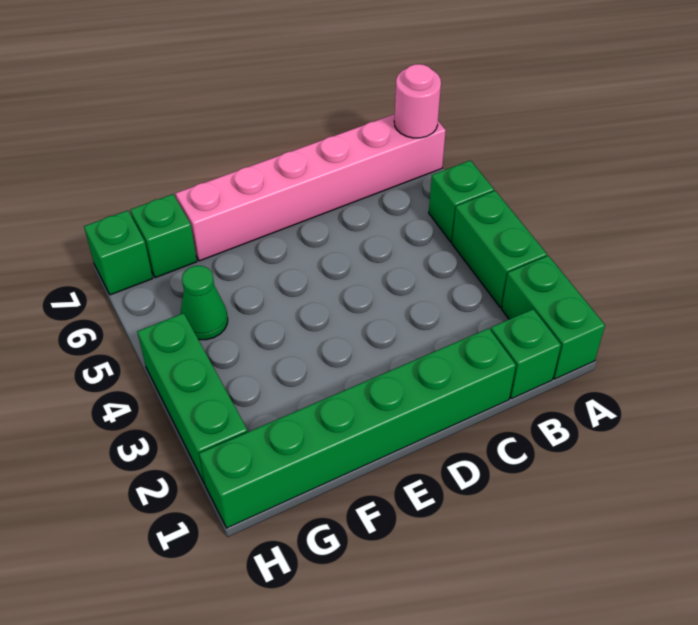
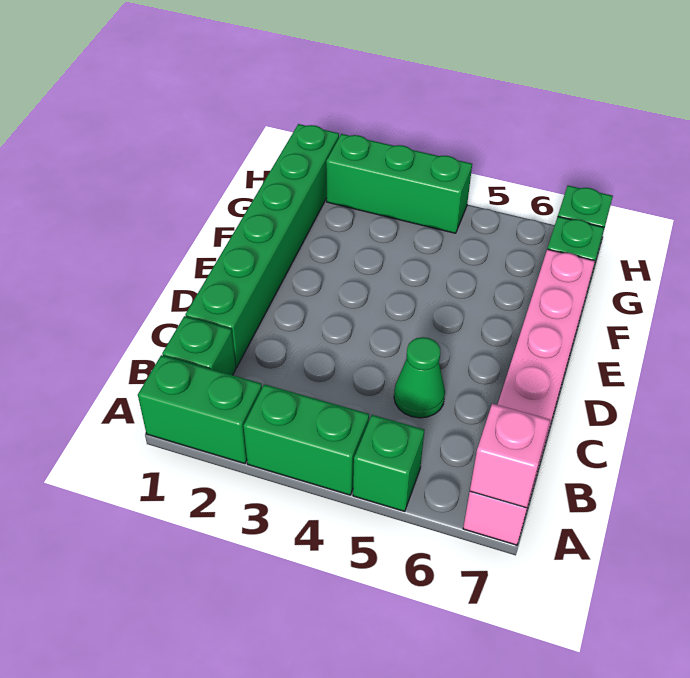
pink round brick A7 level 2 -> pink brick A7 level 2
green cone G5 level 1 -> green cone C5 level 1

